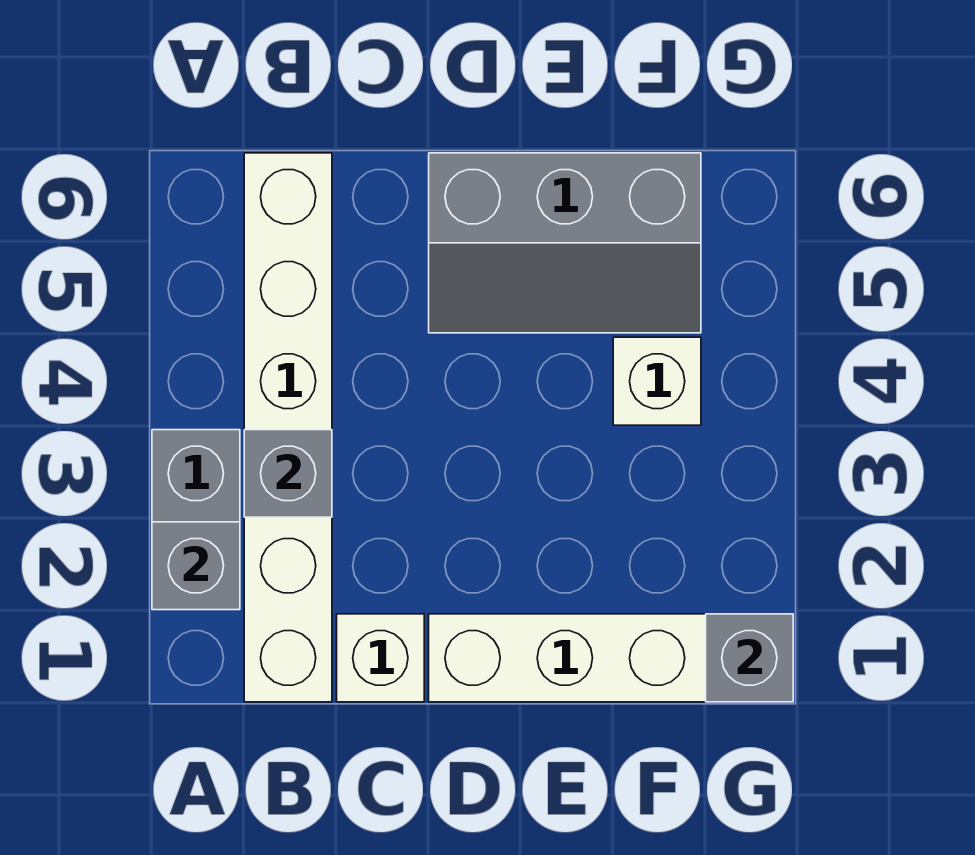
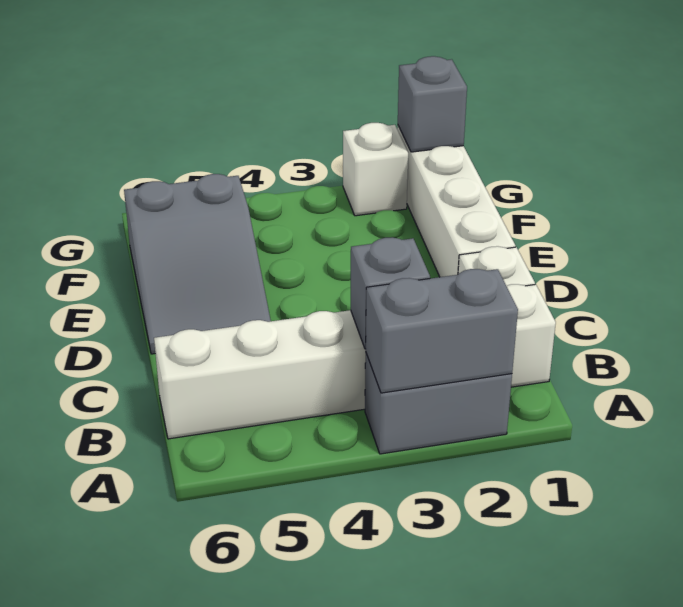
grey brick A2 level 2 -> grey brick A2:A3 level 2
grey slope D5:F6 level 1 top 6 -> grey slope D5:F6 level 1 top F
white brick F4 level 1 -> white brick G2 level 1

